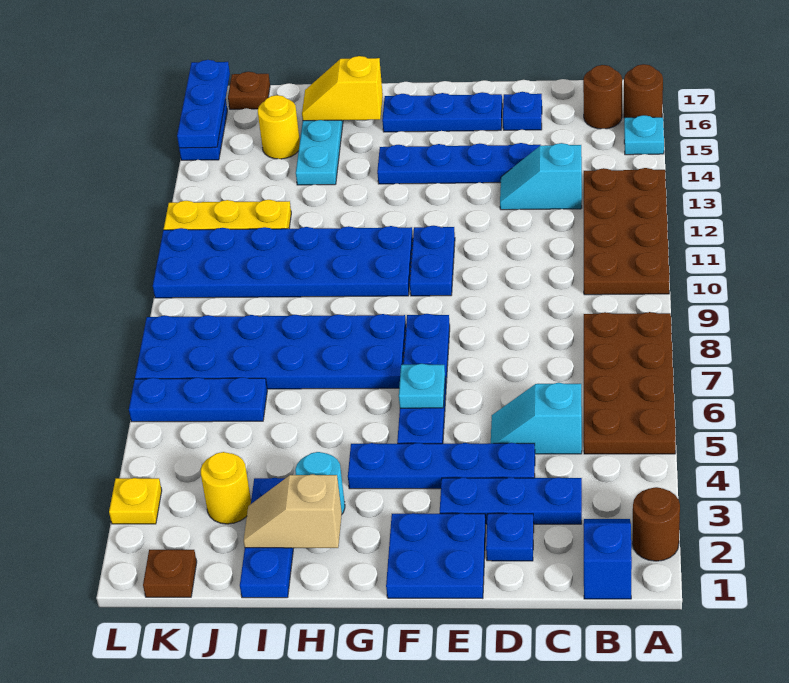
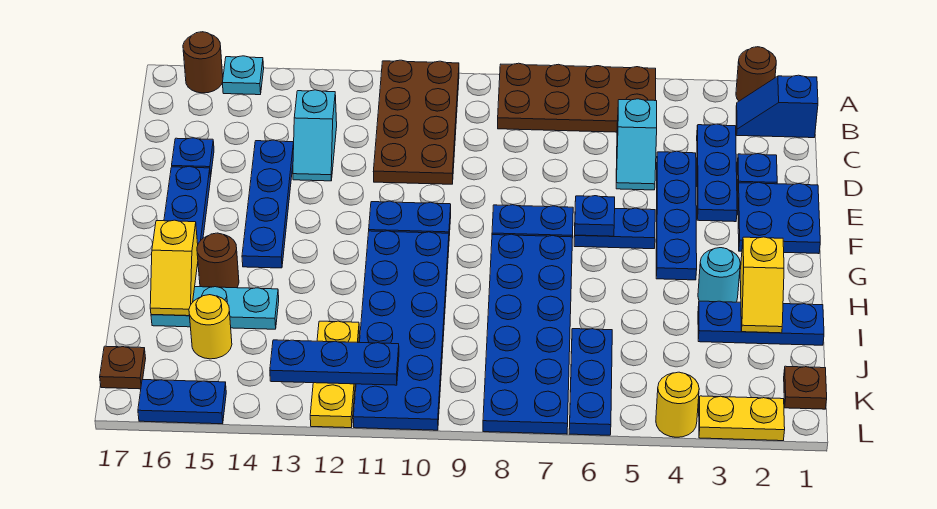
brown plate A10:B13 level 1 -> brown plate A10:D11 level 1
brown round brick B16 level 1 -> brown round brick H15 level 1
cyan plate F6 level 2 -> blue plate F6 level 2
tan slope H2:I2 level 2 top H -> yellow slope H2:I2 level 2 top H
yellow round brick J3 level 1 -> yellow round brick L4 level 1
yellow plate L3 level 1 -> yellow plate L2:L3 level 1
blue plate L15:L17 level 2 -> blue plate K11:K13 level 2

